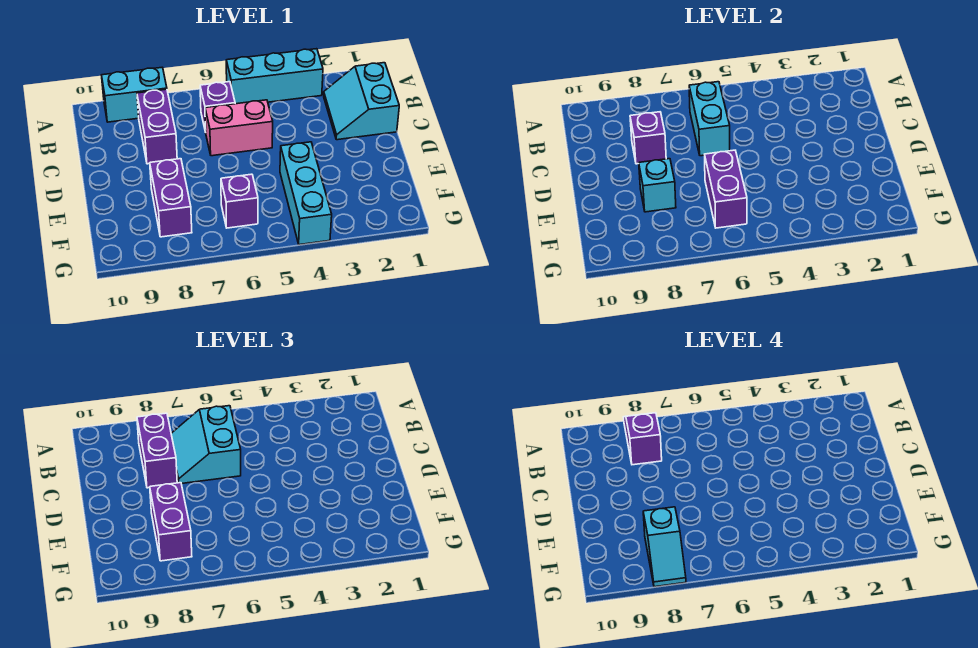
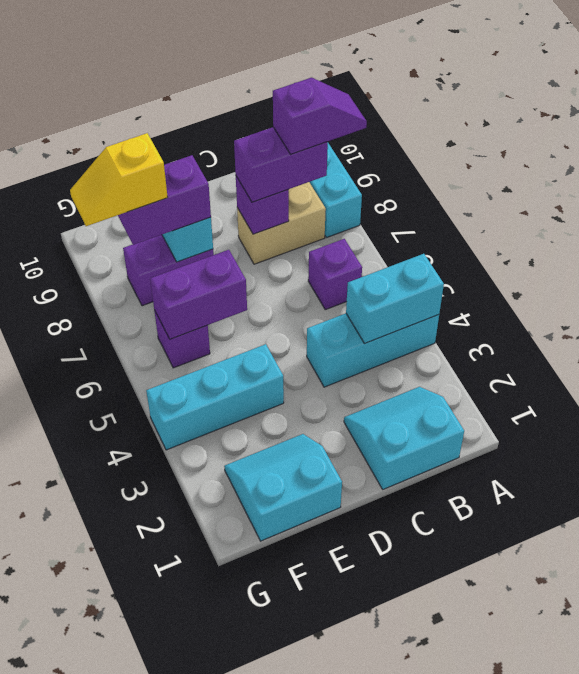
cyan brick A3:A5 level 1 -> cyan brick A4:C4 level 1
cyan brick B6:C6 level 2 -> cyan brick A4:B4 level 2
cyan slope B6:C7 level 3 top 6 -> cyan slope E1:F2 level 1 top 1
purple brick B8:C8 level 1 -> tan brick B8:C8 level 1
pink brick C5:C6 level 1 -> none
cyan slope F8:G8 level 4 top F -> yellow slope F8:G8 level 4 top F

